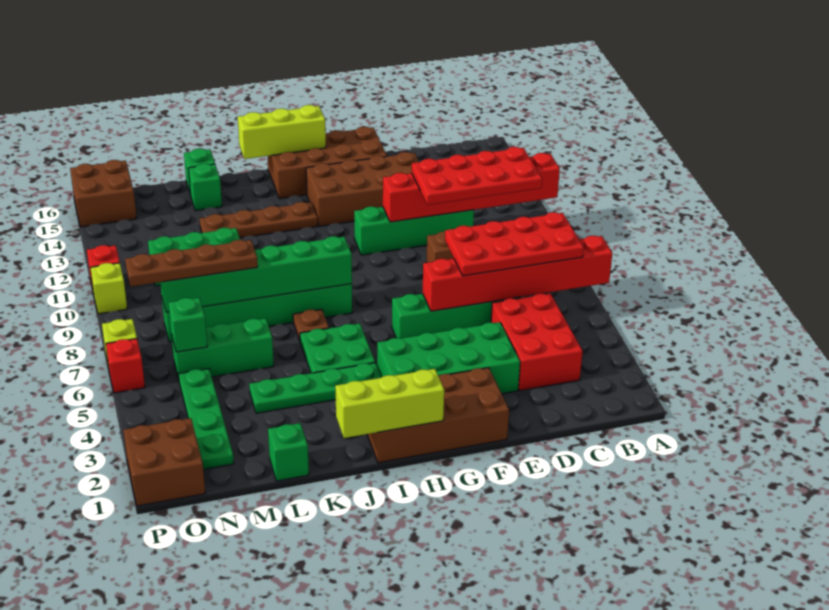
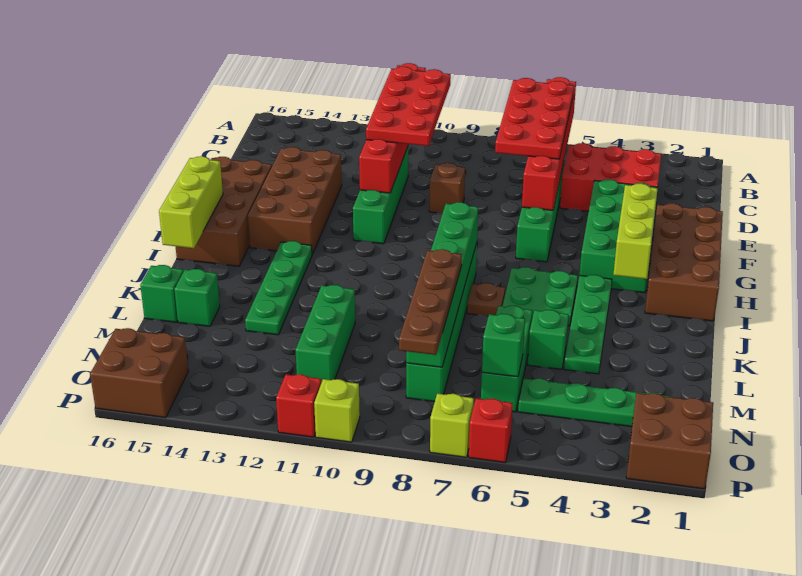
lime brick H1:J1 level 2 -> lime brick G3:I3 level 2
brown plate I13:L13 level 1 -> green plate I13:L13 level 1
green brick L1 level 1 -> green brick L5 level 1

